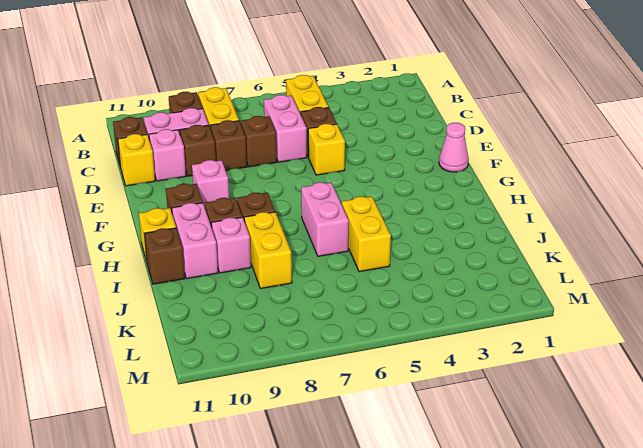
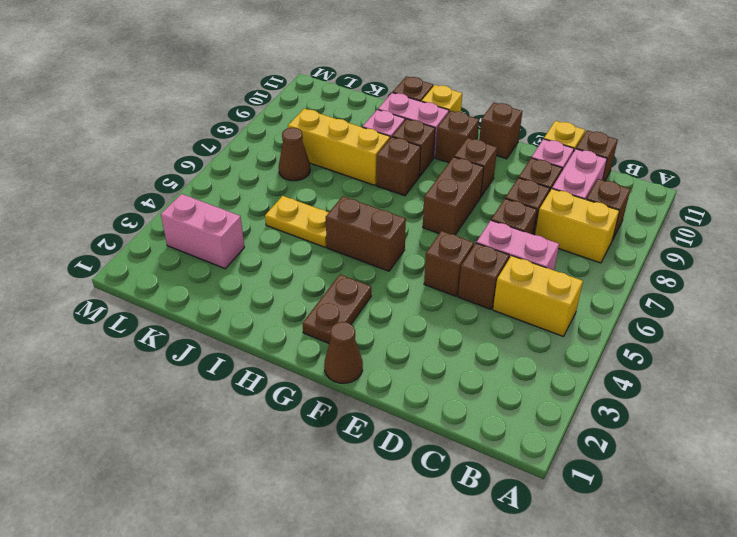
yellow brick E5 level 1 -> brown brick E5 level 1
pink cone F1 level 1 -> brown cone F1 level 1
none -> brown brick F7:F8 level 1
pink brick F9 level 1 -> brown brick F9 level 1
none -> brown brick F11 level 1
none -> brown plate G2:G3 level 1
none -> brown brick G5:H5 level 1
pink brick H6:I6 level 1 -> pink brick K3:L3 level 1
yellow brick I5:J5 level 1 -> yellow plate I5:J5 level 1
yellow brick I8:J8 level 1 -> yellow brick I8:K8 level 1
none -> brown cone K7 level 1

